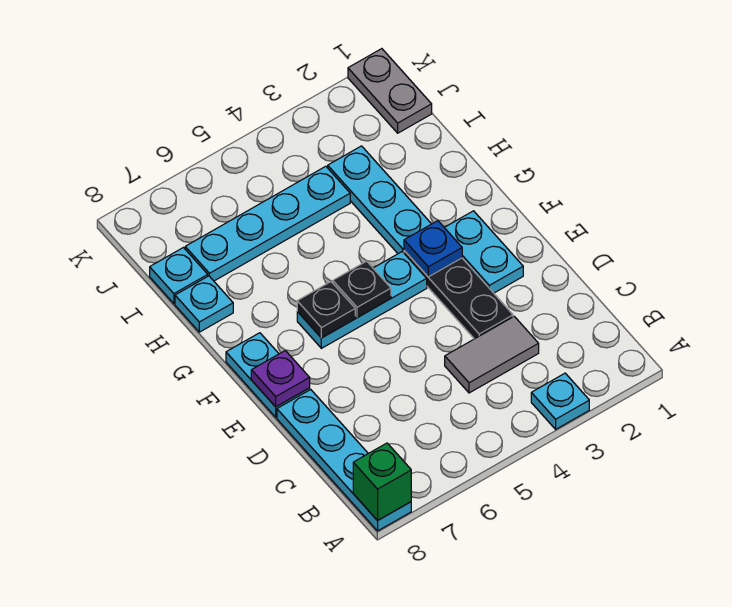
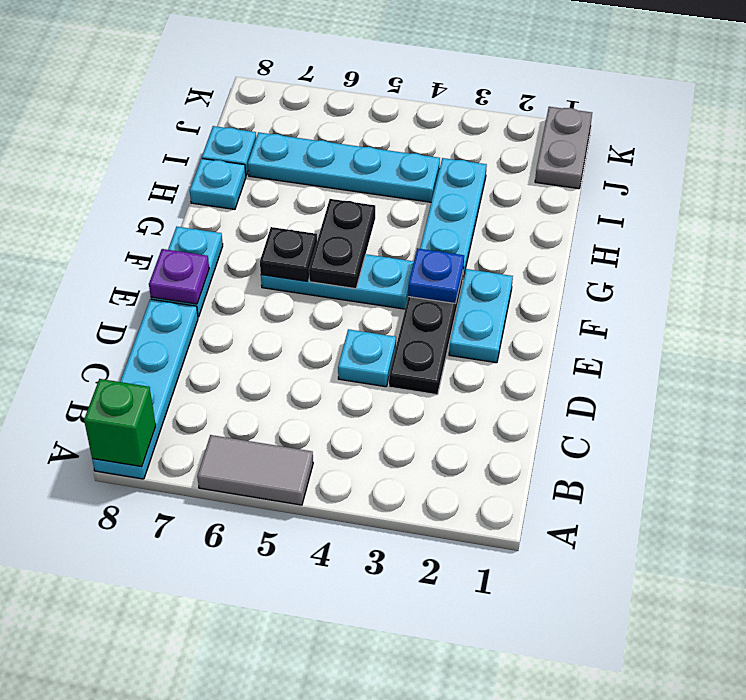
cyan plate A3 level 1 -> cyan plate D4 level 1
grey tile C3:C4 level 1 -> grey tile A5:A6 level 1
black plate F5 level 2 -> black plate F5:G5 level 2

